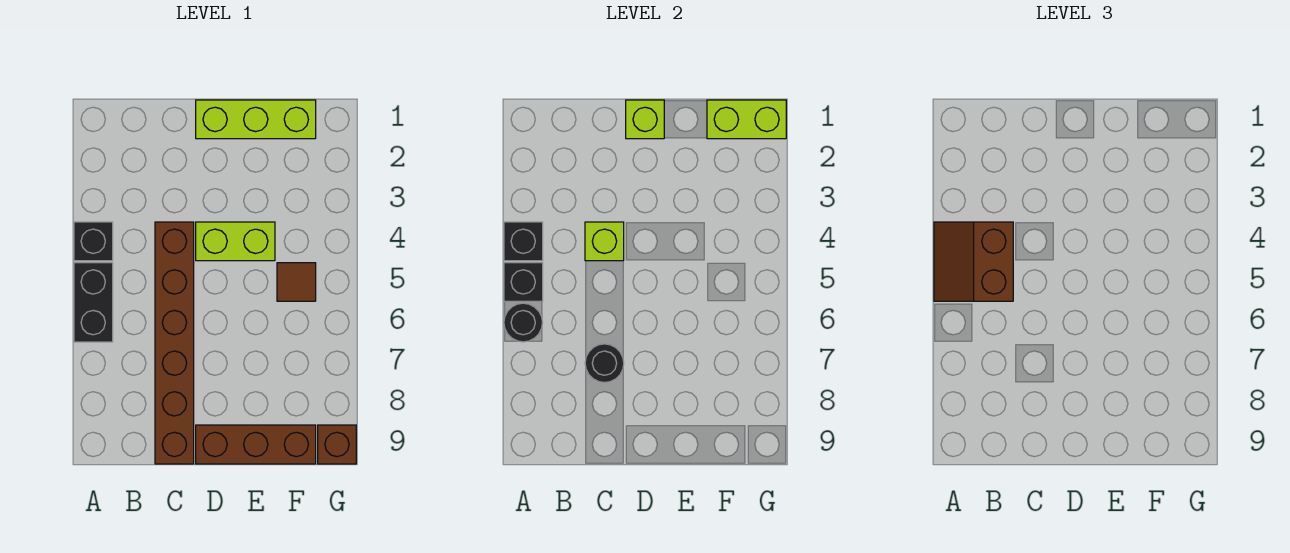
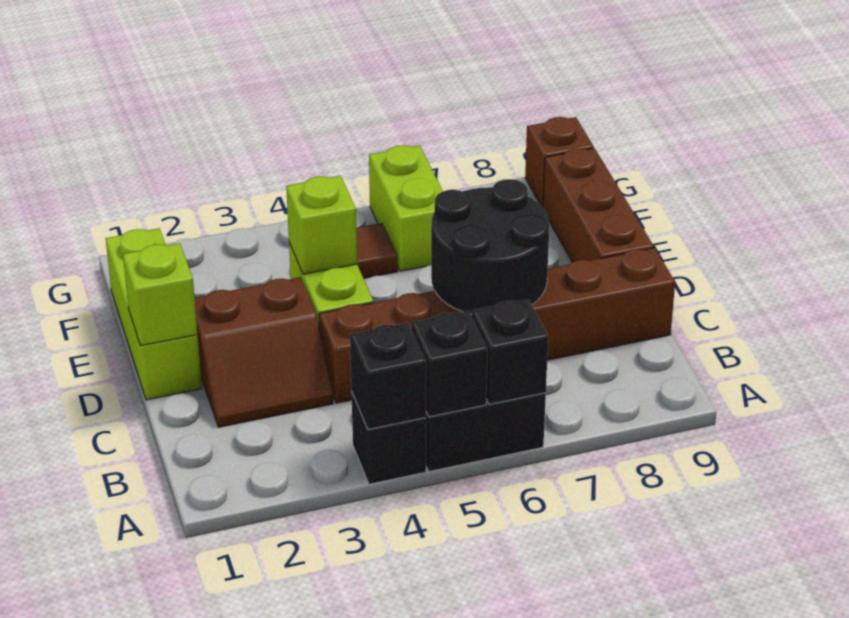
brown slope A4:B5 level 3 top B -> brown slope C2:D3 level 1 top D
black round brick A6 level 2 -> black brick A6 level 2
lime brick C4 level 2 -> lime brick E4 level 2
black round brick C7 level 2 -> black round brick C6:D7 level 2
lime brick F1:G1 level 2 -> lime brick F6:G6 level 1

